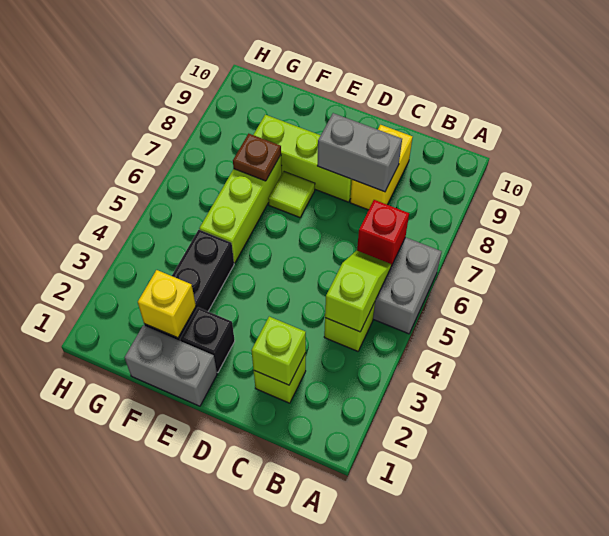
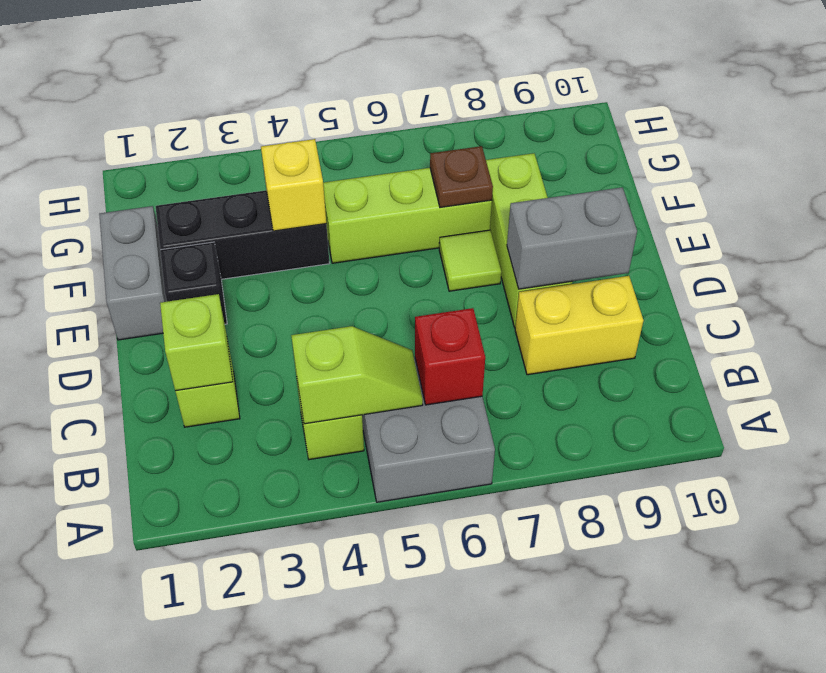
grey brick C8:D8 level 2 -> grey brick D8:D9 level 2
yellow brick F2 level 2 -> yellow brick F4 level 2

